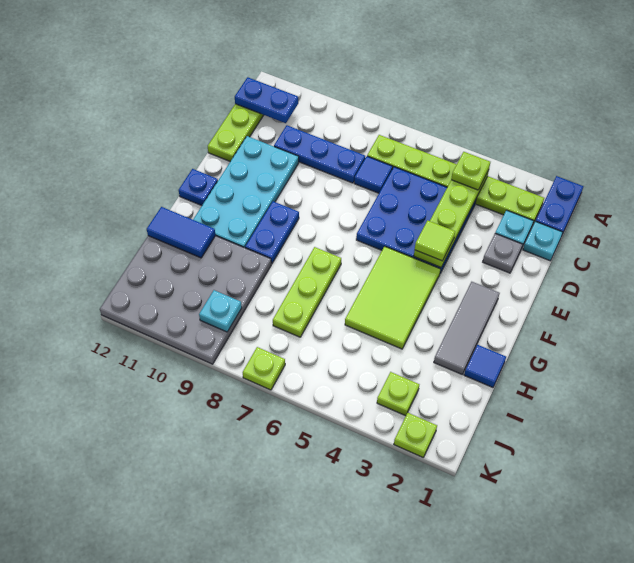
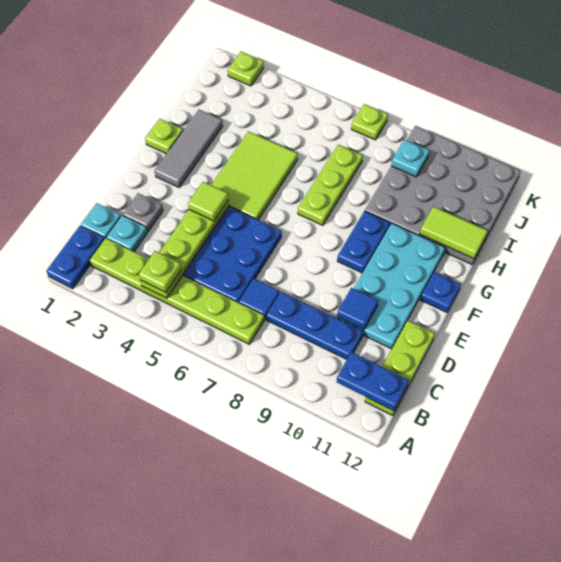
blue tile H1 level 1 -> blue tile D10 level 2
blue tile H11:H12 level 2 -> lime tile H11:H12 level 2
lime plate J3 level 1 -> lime plate G1 level 1

